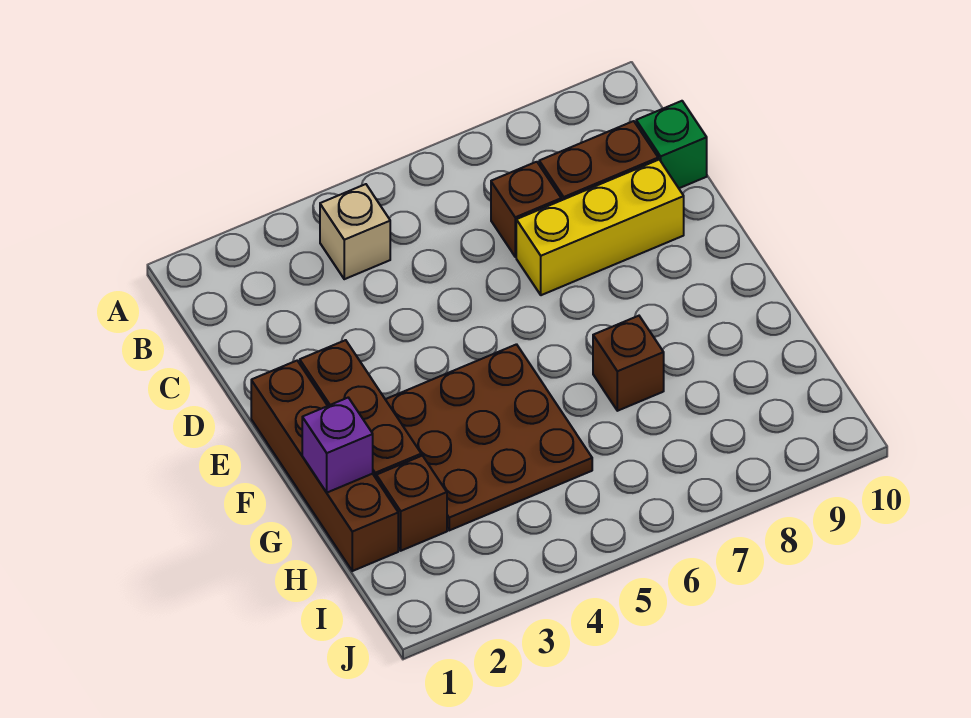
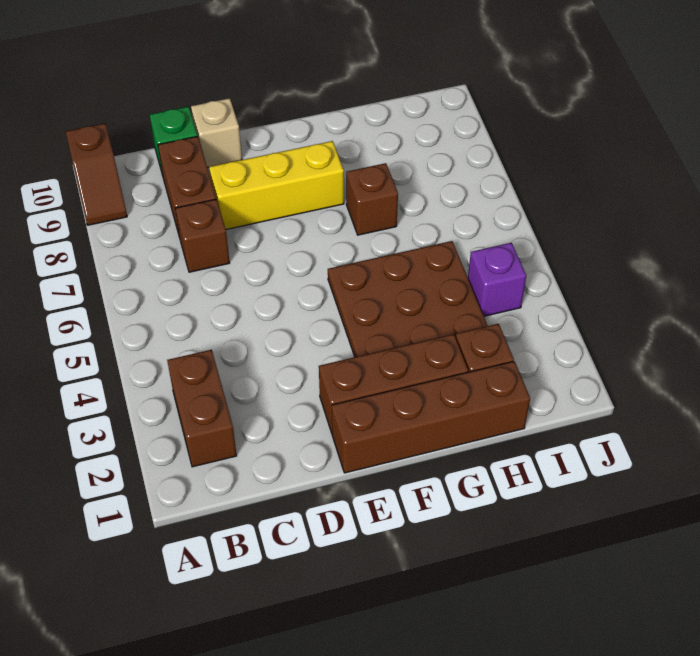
none -> brown slope A9:A10 level 1 top 10
none -> brown brick B2:B3 level 1
tan brick B4 level 1 -> tan brick D10 level 1
yellow brick D7:D9 level 1 -> yellow brick D8:F8 level 1
purple brick G1 level 2 -> purple brick I4 level 1

